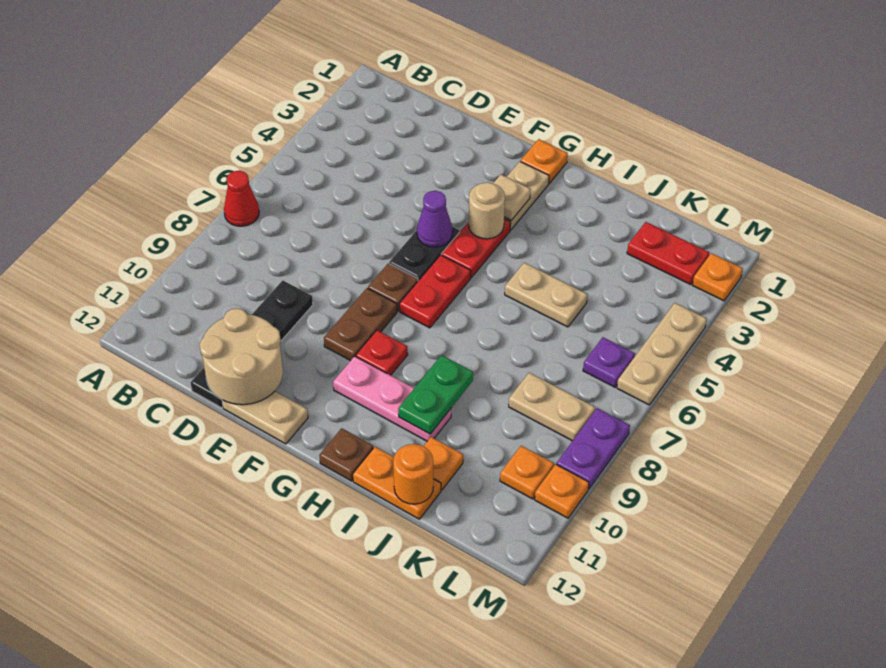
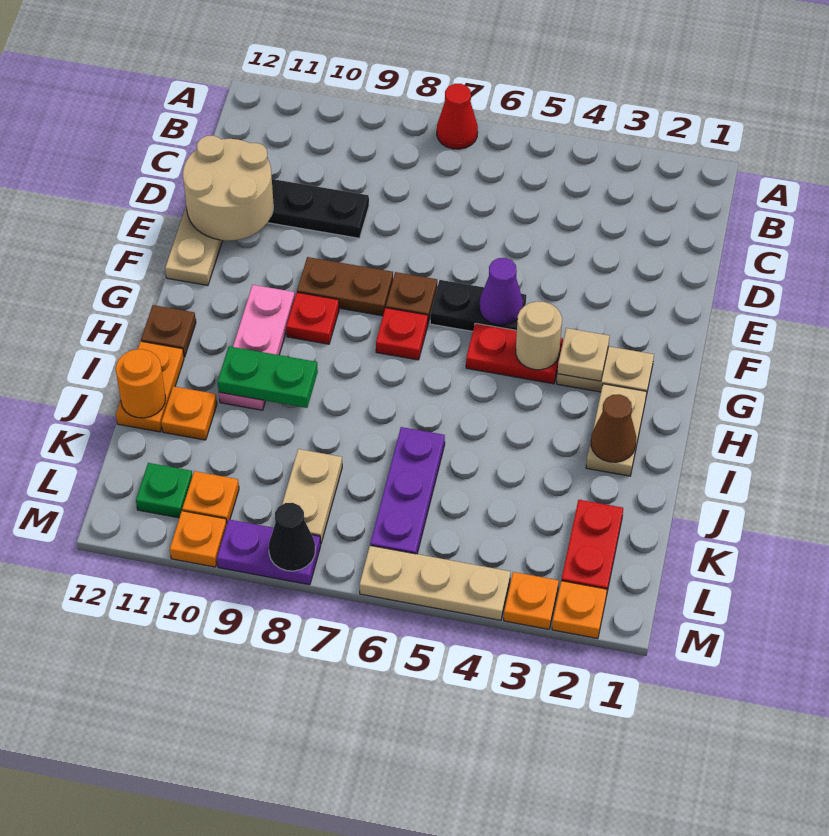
orange plate G1 level 1 -> orange plate M3 level 1
red plate G6:G7 level 1 -> red plate G7 level 1
none -> brown cone I2 level 2
tan plate I5:J5 level 1 -> tan plate H2:I2 level 1
purple plate L6 level 1 -> purple plate J6:L6 level 1
none -> green plate L11 level 1
none -> black cone M8 level 2

